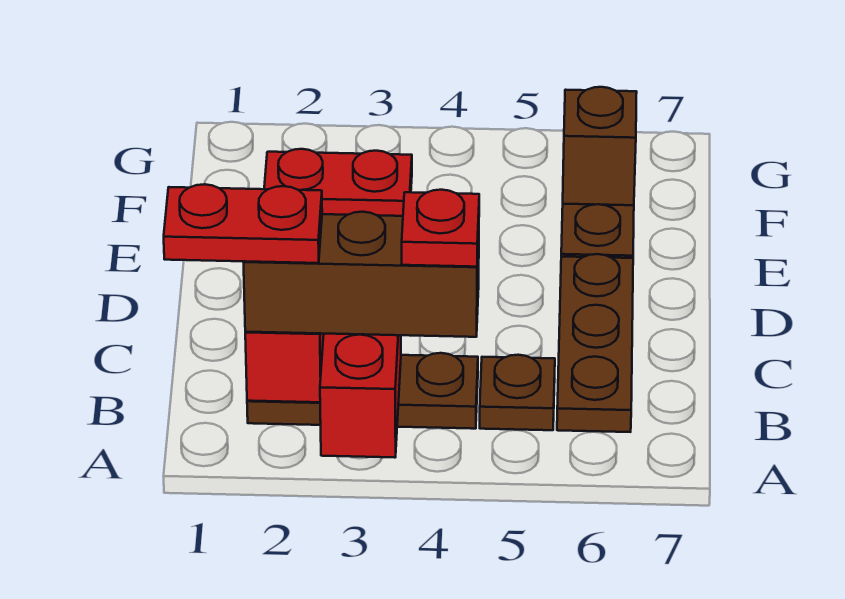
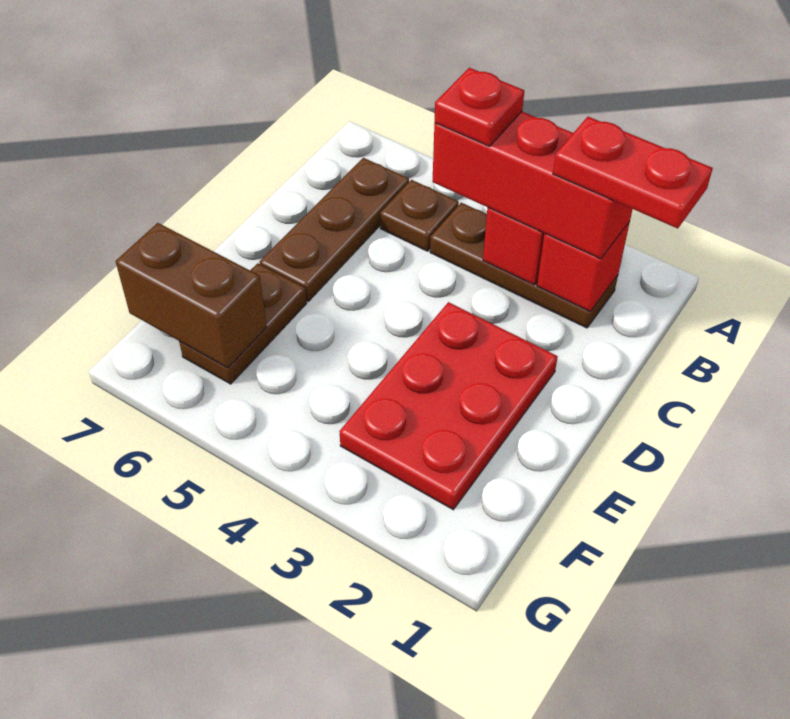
brown brick B2:B4 level 3 -> red brick B2:B4 level 3
red plate F2:F3 level 1 -> red plate D2:F3 level 1
brown brick F6 level 2 -> brown brick F6:F7 level 2

